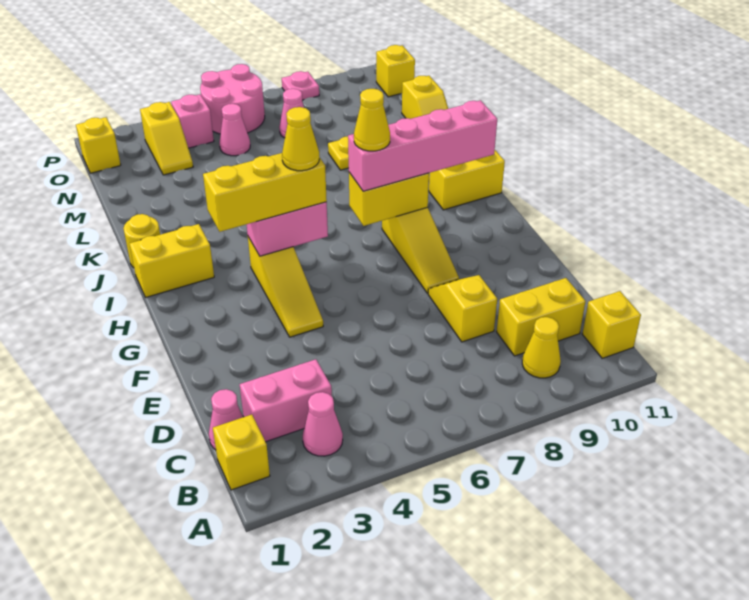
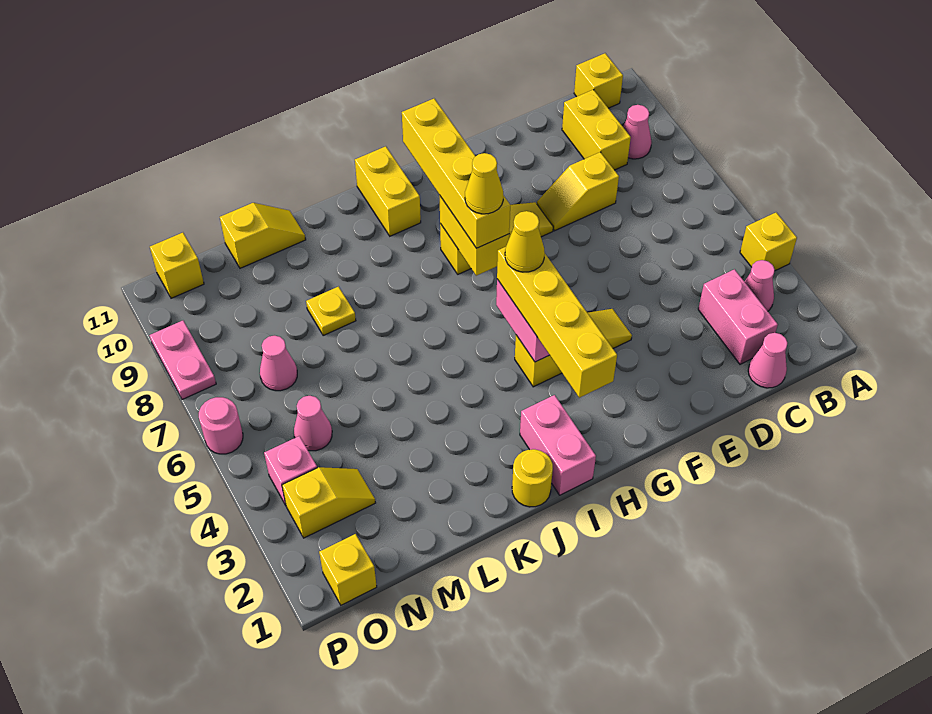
yellow brick B1 level 1 -> yellow brick A4 level 1
yellow cone B9 level 1 -> pink cone B9 level 1
yellow brick H3:H5 level 3 -> yellow brick H2:H5 level 3
pink brick H7:H10 level 3 -> yellow brick H7:H10 level 3
yellow brick I1:I2 level 1 -> pink brick I1:I2 level 1
pink round brick O5:P6 level 1 -> pink round brick P6 level 1
pink plate P8 level 1 -> pink plate P8:P9 level 1

